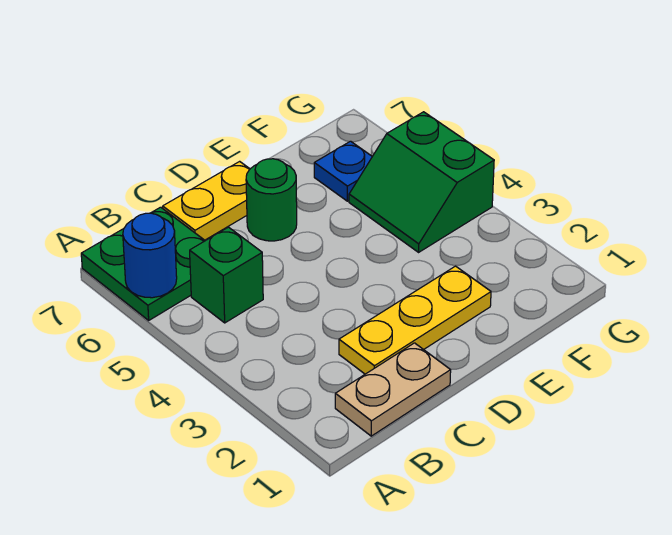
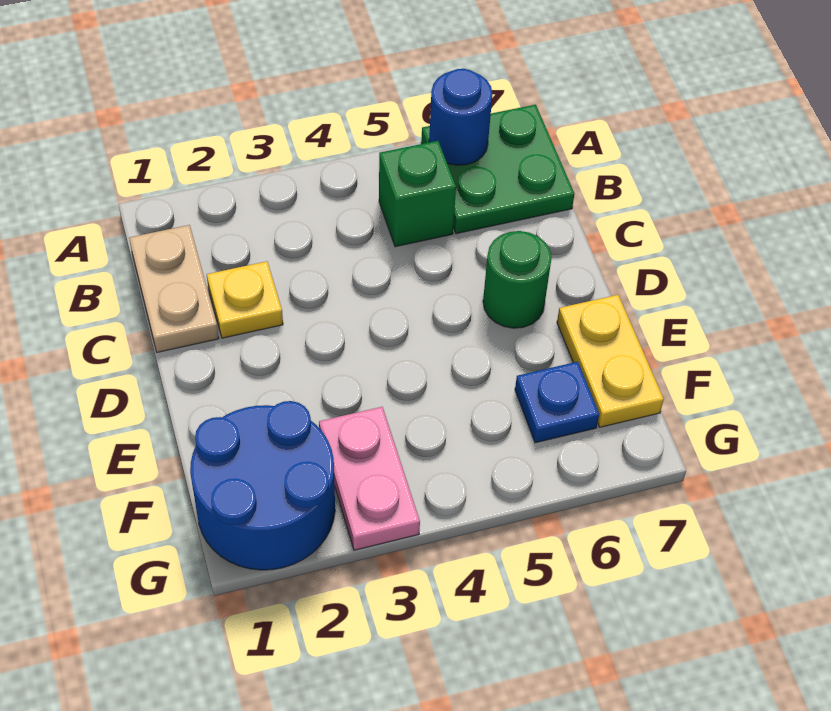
yellow plate C2:E2 level 1 -> yellow plate C2 level 1
yellow plate C7:D7 level 1 -> yellow plate E7:F7 level 1
none -> blue round brick F1:G2 level 1
none -> pink plate F3:G3 level 1
green slope F4:G5 level 1 top G -> none

